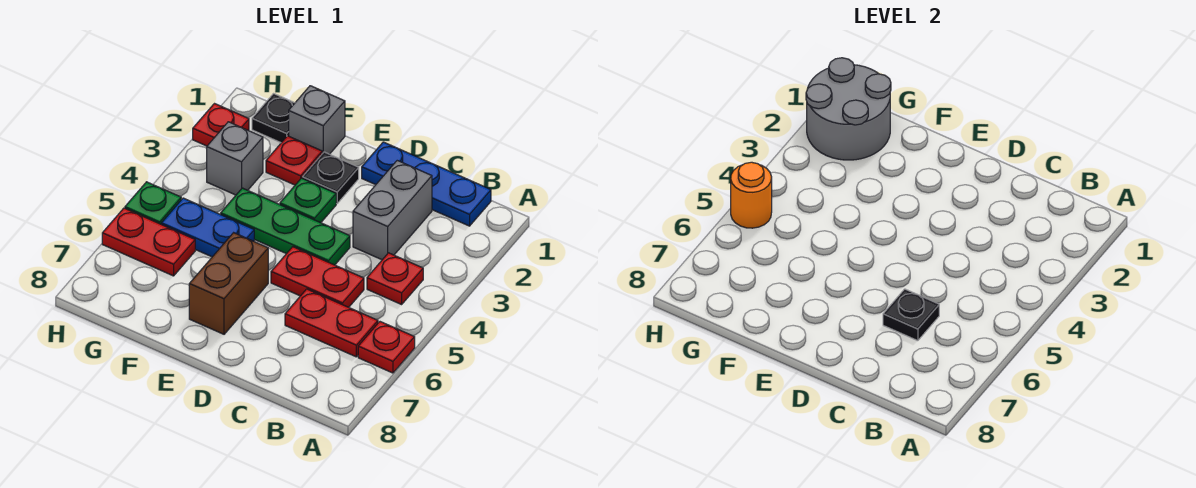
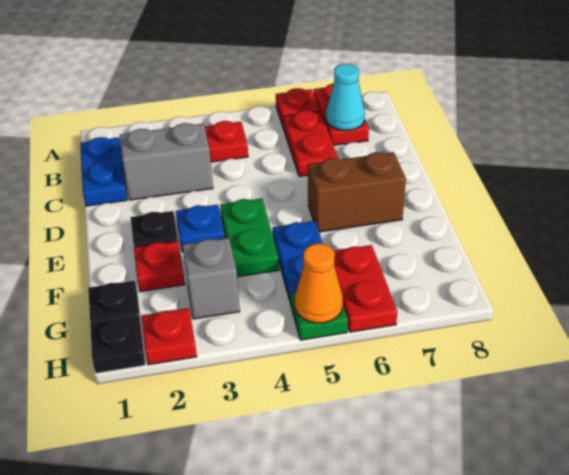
blue plate B1:D1 level 1 -> blue plate B1:C1 level 1
none -> cyan cone B7 level 2
red plate C5:D5 level 1 -> red plate A7:B7 level 1
black plate C6 level 2 -> black plate H1 level 1
green plate D4:F4 level 1 -> green plate E4:F4 level 1
green plate E3 level 1 -> blue plate E3 level 1
grey brick F1 level 1 -> none
grey round brick G1:H2 level 2 -> none
orange round brick H5 level 2 -> orange cone H5 level 2

